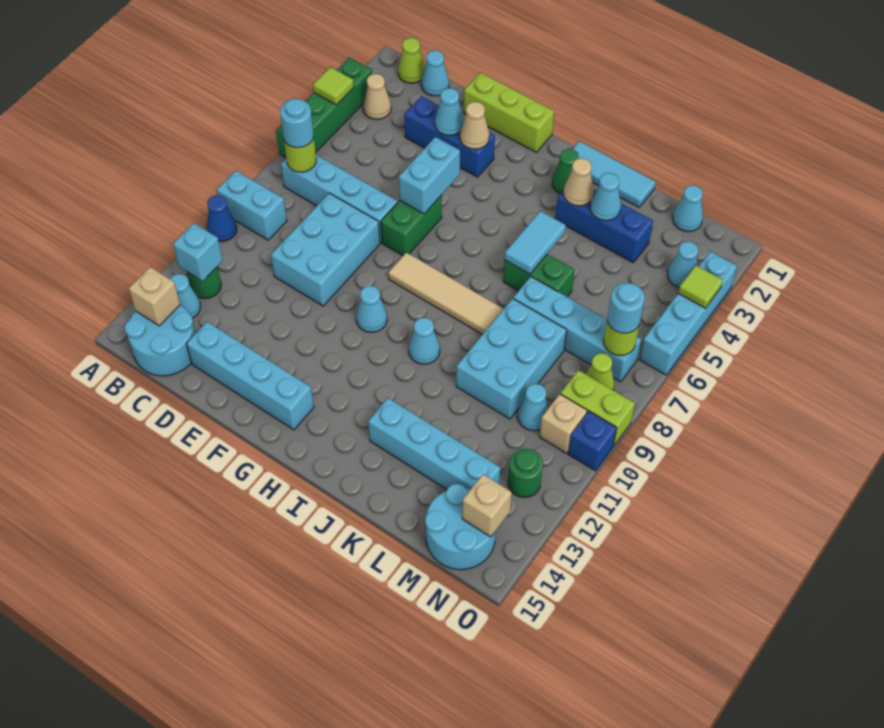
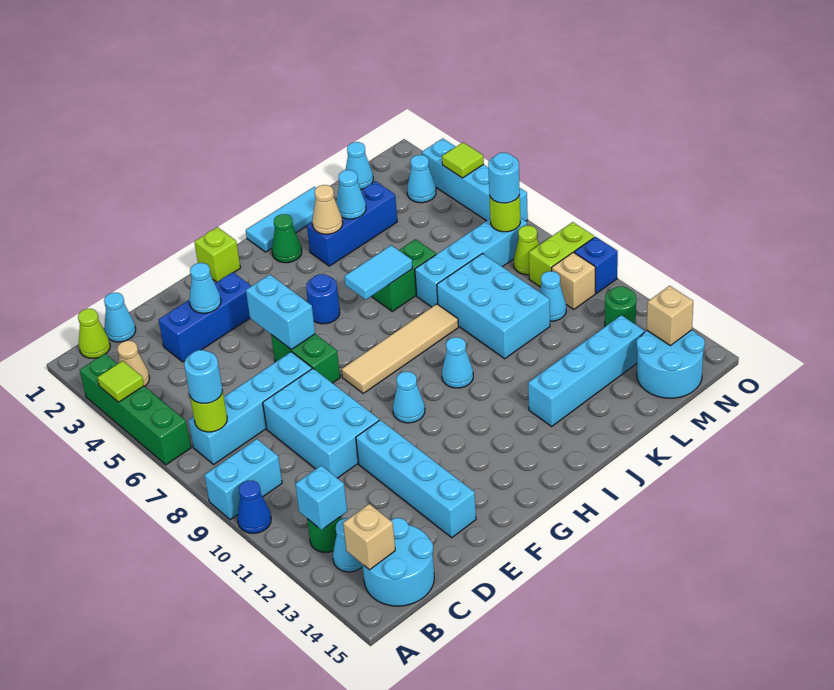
cyan brick D14:G14 level 1 -> cyan brick E11:E14 level 1
lime brick E1:G1 level 1 -> lime brick G1 level 1
tan cone F3 level 2 -> none
none -> blue round brick H5 level 1
cyan tile J5:J6 level 2 -> cyan tile I6:J6 level 2

